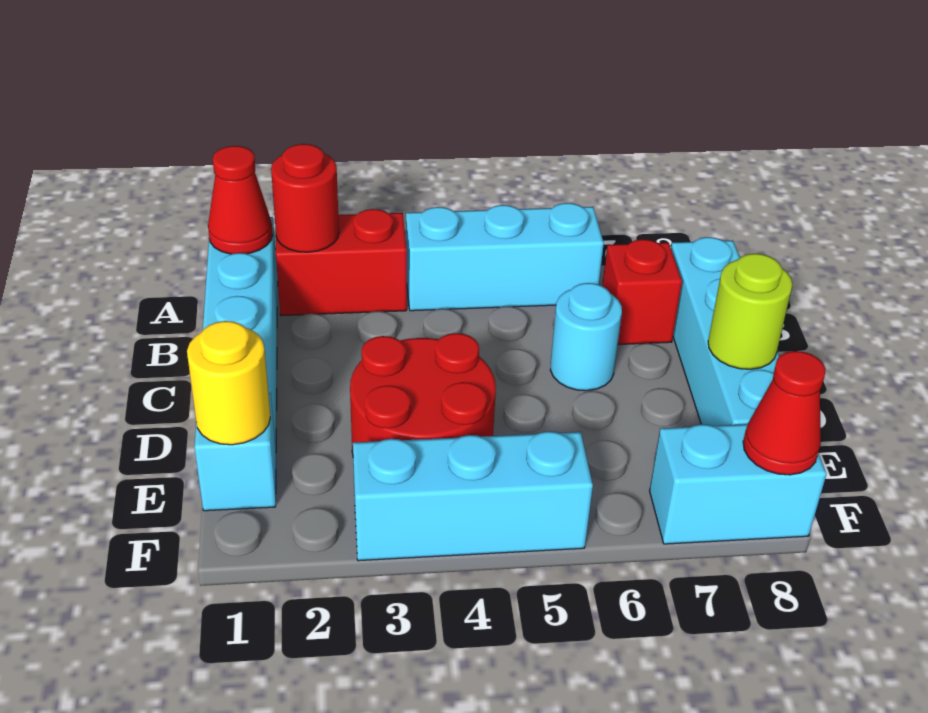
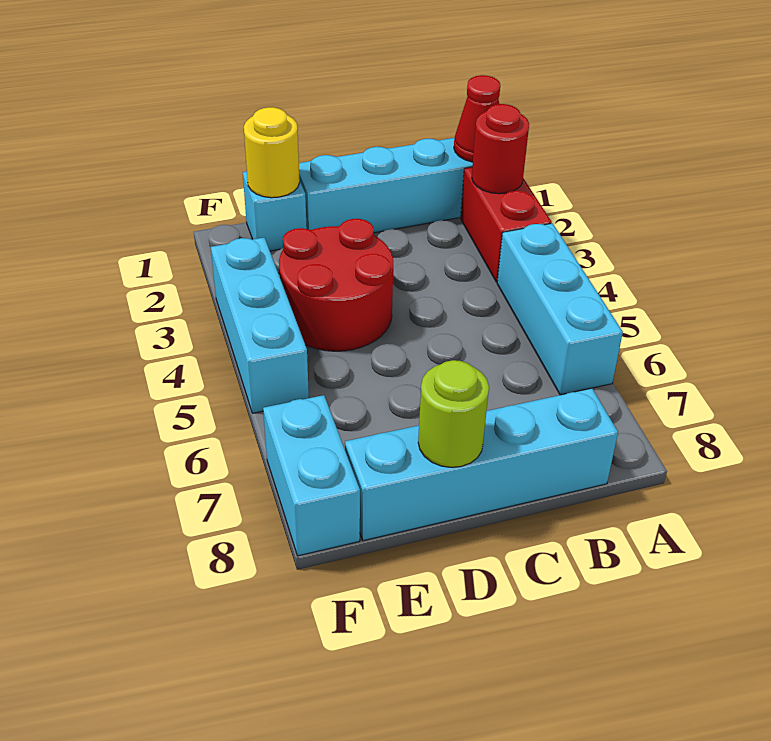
red brick B7 level 1 -> none
cyan round brick C6 level 1 -> none
red cone F8 level 2 -> none

